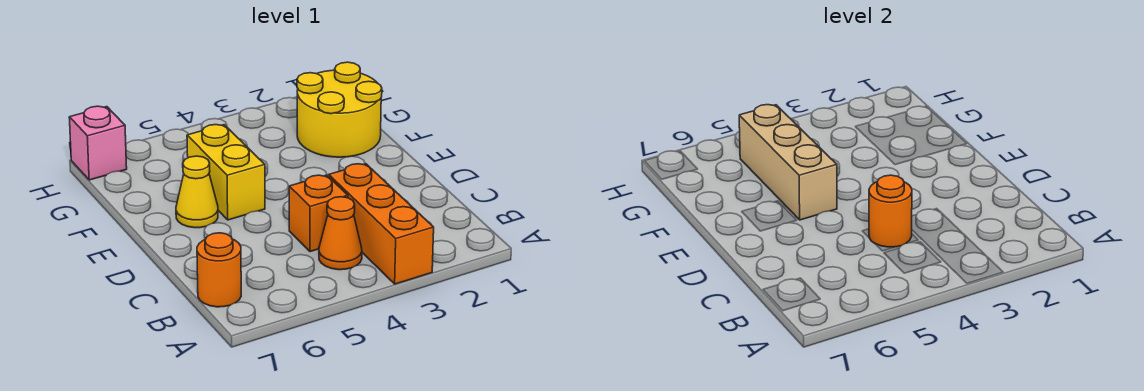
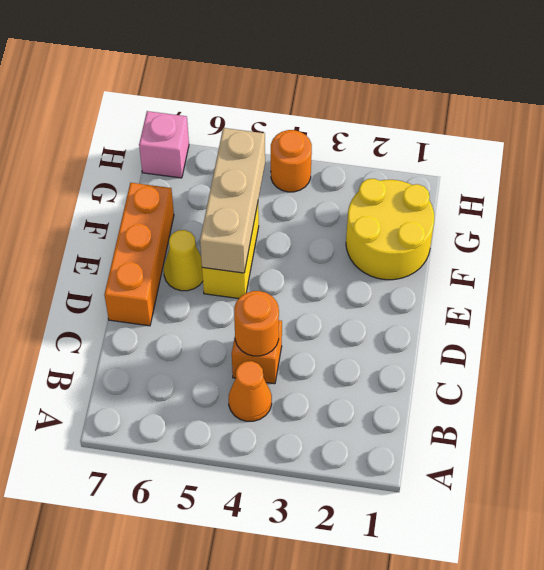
orange brick A3:C3 level 1 -> orange brick D7:F7 level 1
orange round brick B7 level 1 -> orange round brick H4 level 1

